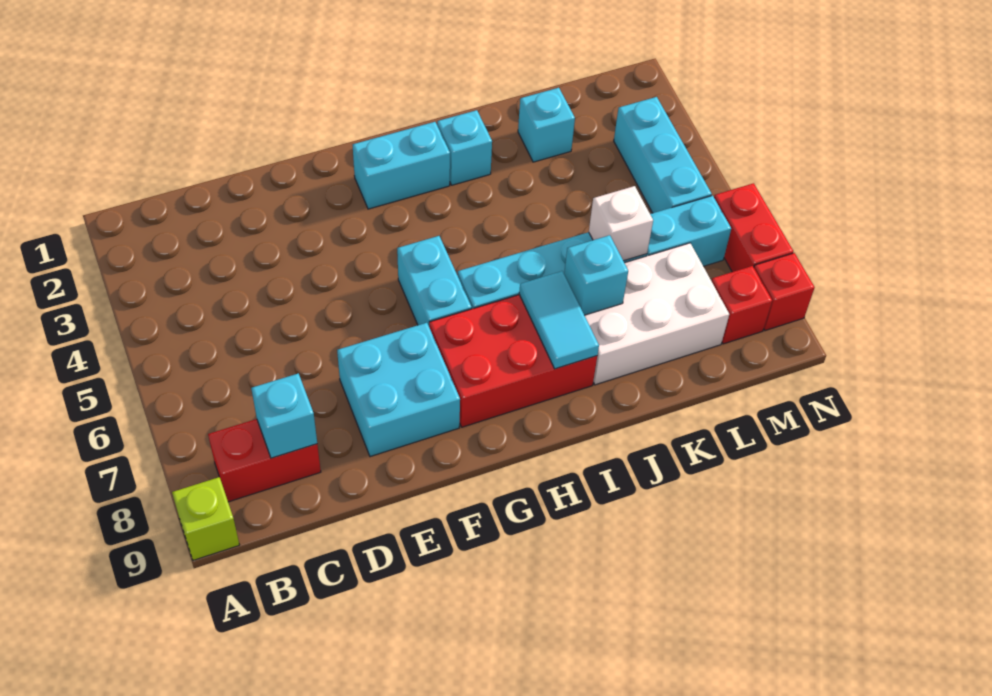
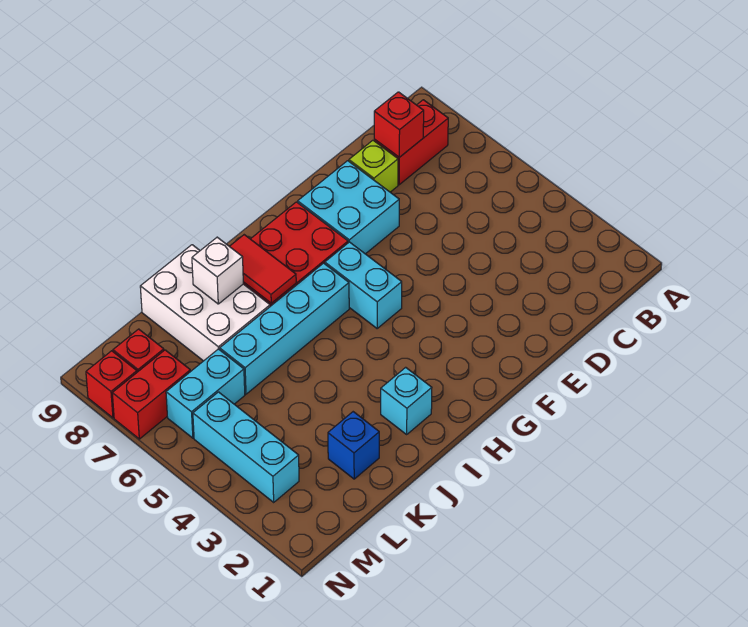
lime brick A9 level 1 -> lime brick D8 level 1
cyan brick C8 level 2 -> red brick C8 level 2
cyan brick G2:H2 level 1 -> none
cyan tile I7:I8 level 2 -> red tile I7:I8 level 2
white brick J7:L8 level 1 -> white brick J7:K9 level 1
cyan brick J7 level 2 -> none
cyan brick K2 level 1 -> blue brick K2 level 1
white brick K6 level 2 -> white brick J8 level 2
red brick N6:N7 level 1 -> red brick M7:N7 level 1

